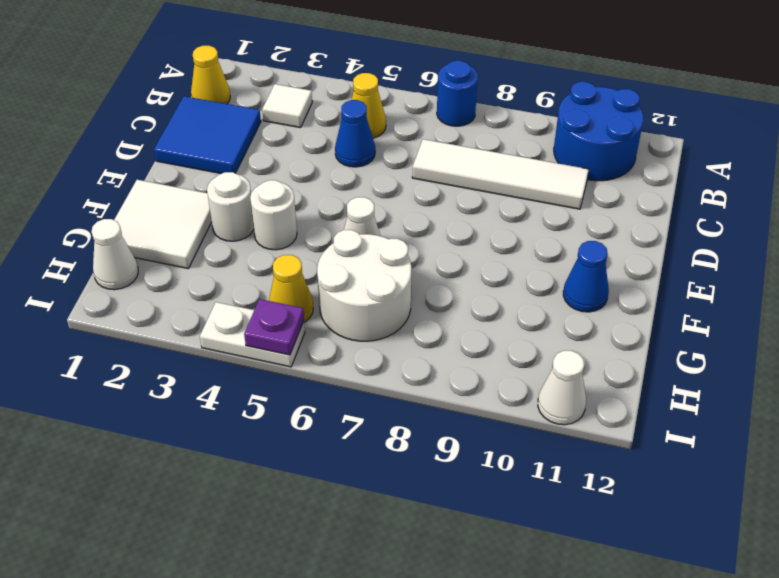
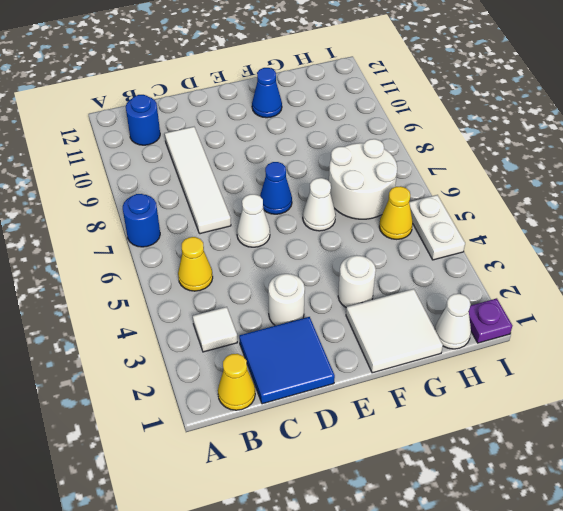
blue round brick A10:B11 level 1 -> blue round brick B11 level 1
blue cone C5 level 1 -> blue cone E7 level 1
white round brick F4 level 1 -> white round brick D3 level 1
purple plate I5 level 2 -> purple plate I1 level 1
white cone I11 level 1 -> white cone D6 level 1

